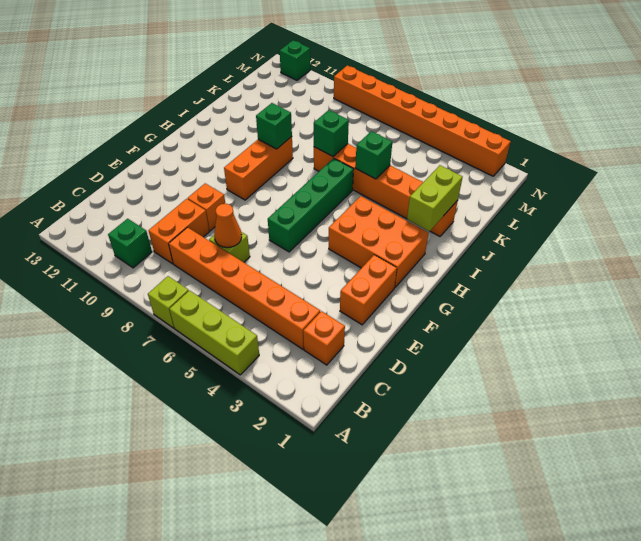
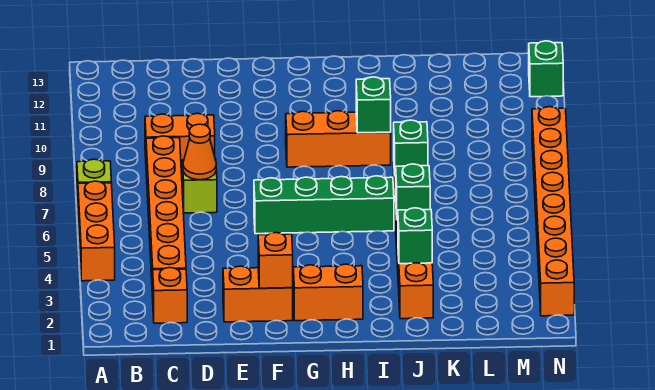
lime brick A4:A6 level 1 -> orange brick A4:A6 level 1
green brick B10 level 1 -> green brick J3 level 2
orange brick E9 level 1 -> orange brick F2 level 2
orange brick G2:H4 level 1 -> orange brick G2:H2 level 1
lime brick I2:J2 level 2 -> none

